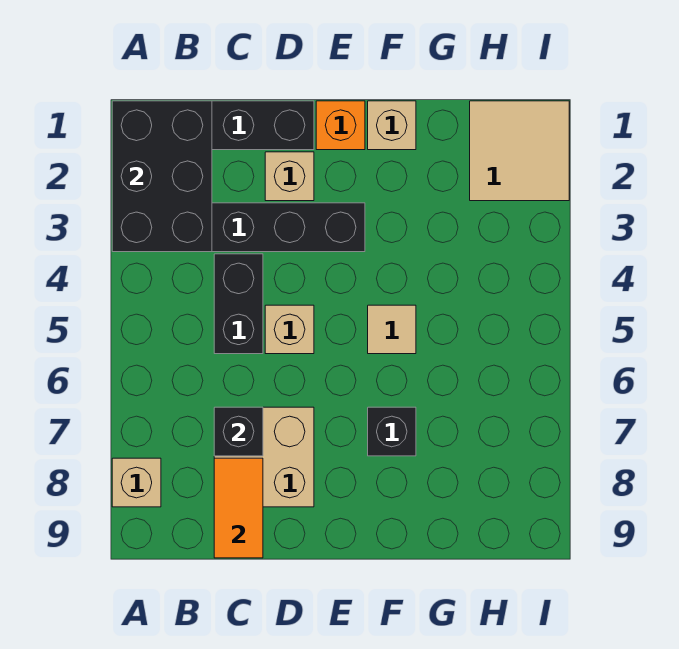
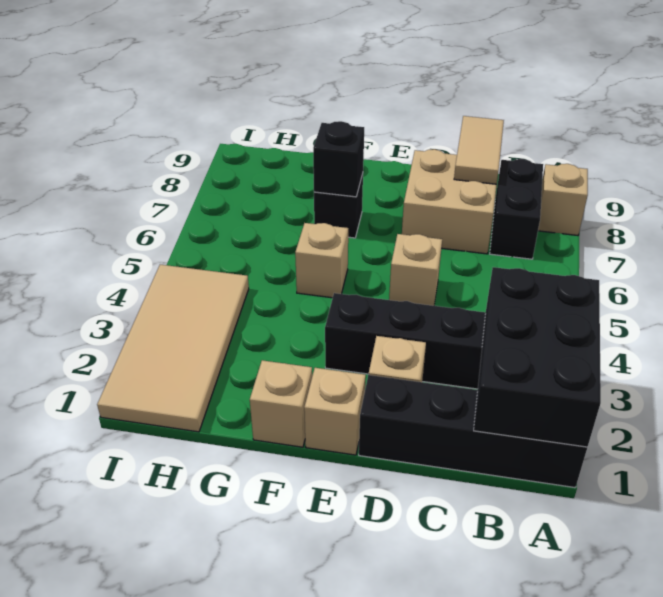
black brick C4:C5 level 1 -> black brick B7:B8 level 1
black brick C7 level 2 -> black brick F7 level 2
orange tile C8:C9 level 2 -> tan tile C8:C9 level 2
orange brick E1 level 1 -> tan brick E1 level 1
tan tile F5 level 1 -> tan brick F5 level 1
tan tile H1:I2 level 1 -> tan tile H1:I4 level 1

